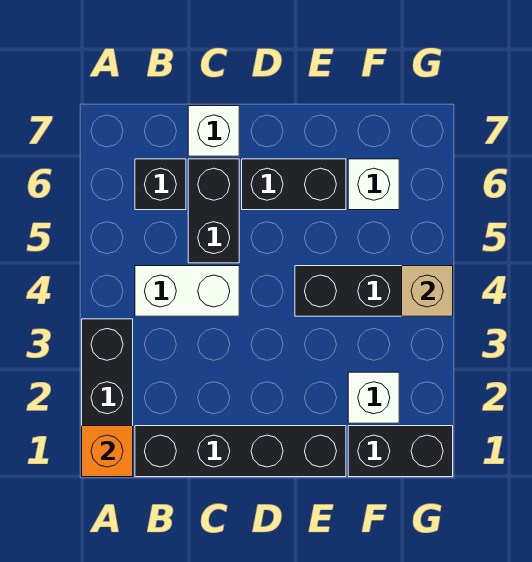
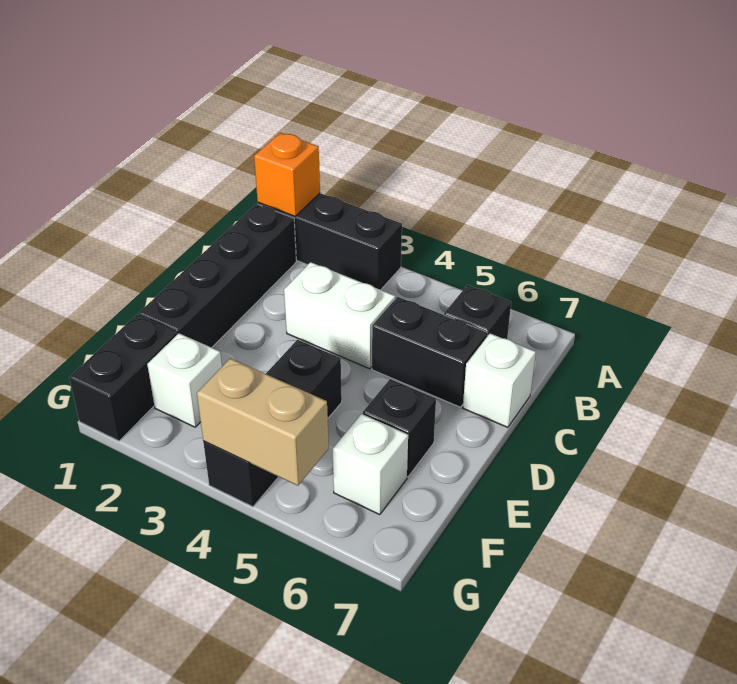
white brick B4:C4 level 1 -> white brick C3:C4 level 1
black brick D6:E6 level 1 -> black brick E6 level 1
tan brick G4 level 2 -> tan brick G4:G5 level 2

